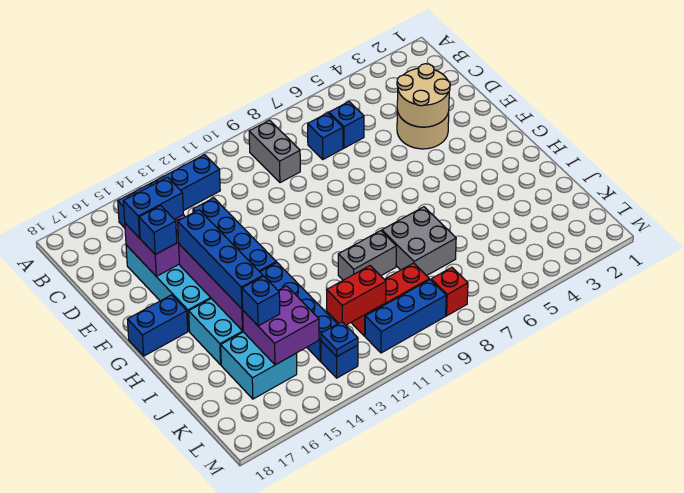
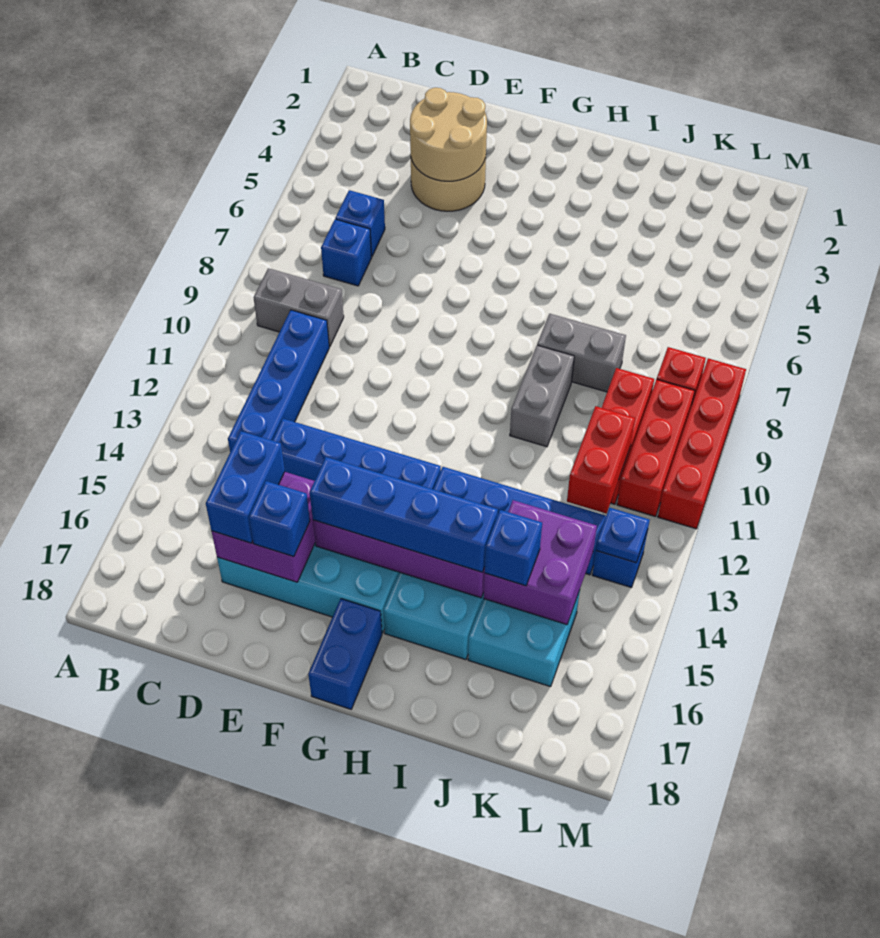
blue brick B12:B15 level 1 -> blue brick C10:C13 level 1
grey brick I7:J8 level 1 -> grey brick I8:J8 level 1
blue brick L9:L11 level 1 -> red brick L9:L11 level 1
none -> red brick M8:M11 level 1

